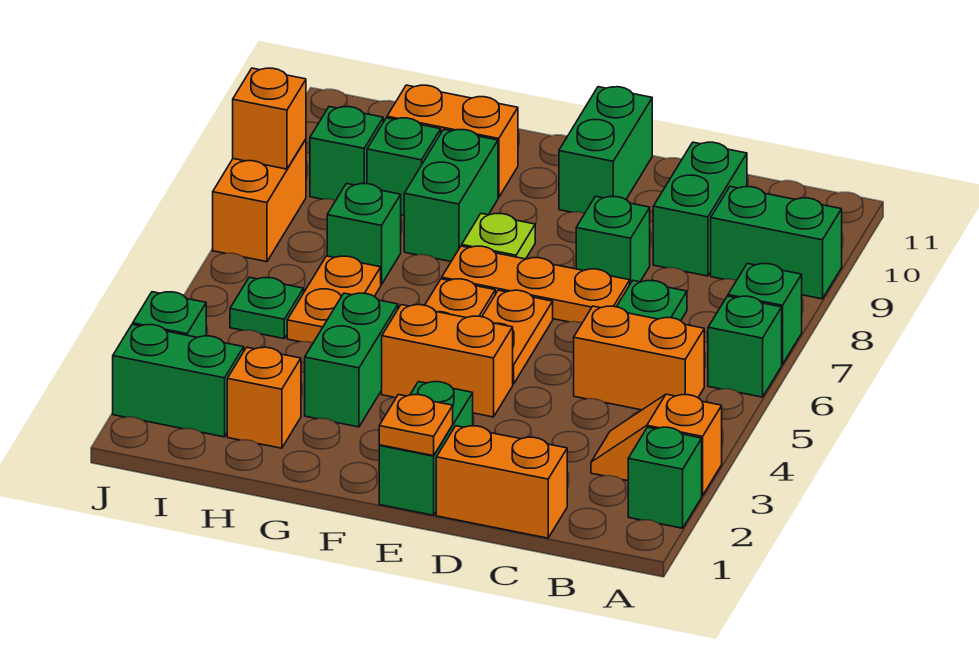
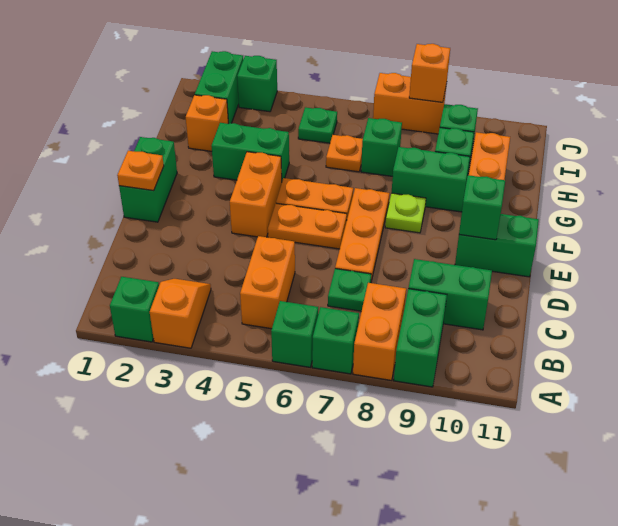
orange brick C1:D1 level 1 -> orange brick A8:B8 level 1
green brick D8 level 1 -> green brick E10 level 2
green brick E1:E2 level 1 -> green brick E1:F1 level 1
orange plate H5:H6 level 1 -> orange plate H6 level 1

